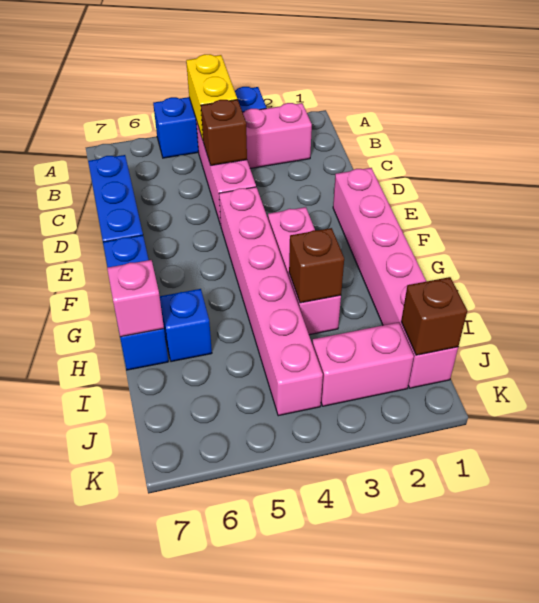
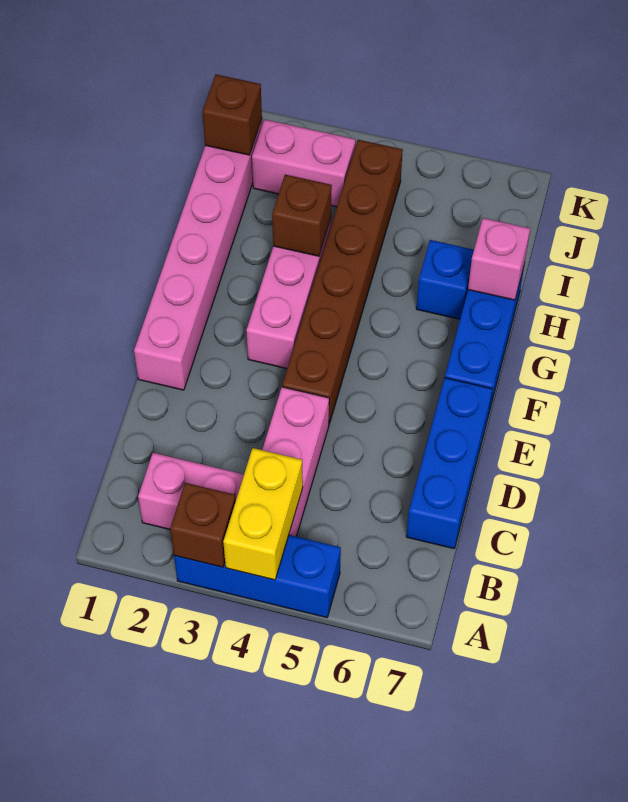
brown brick C4 level 2 -> brown brick A3 level 2
pink brick E4:J4 level 1 -> brown brick E4:J4 level 1

